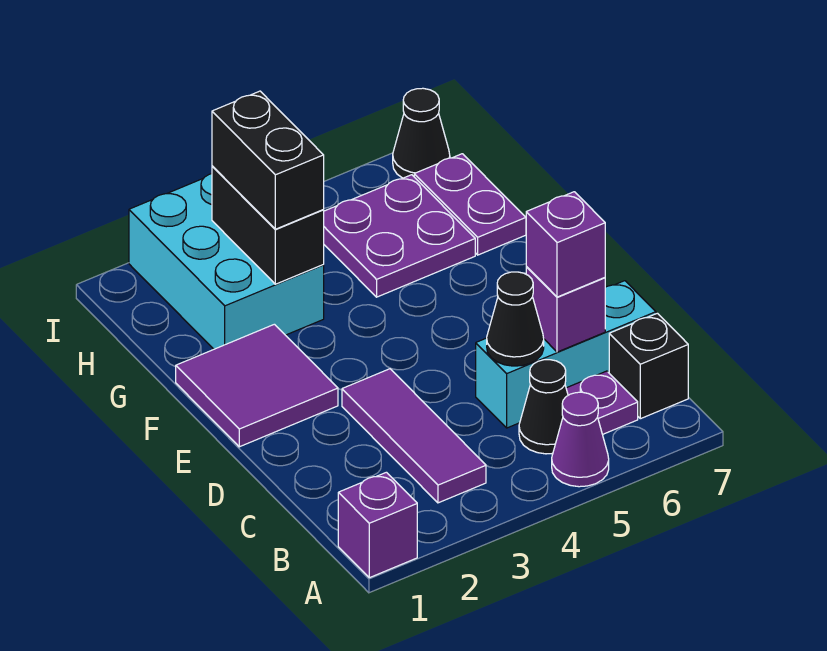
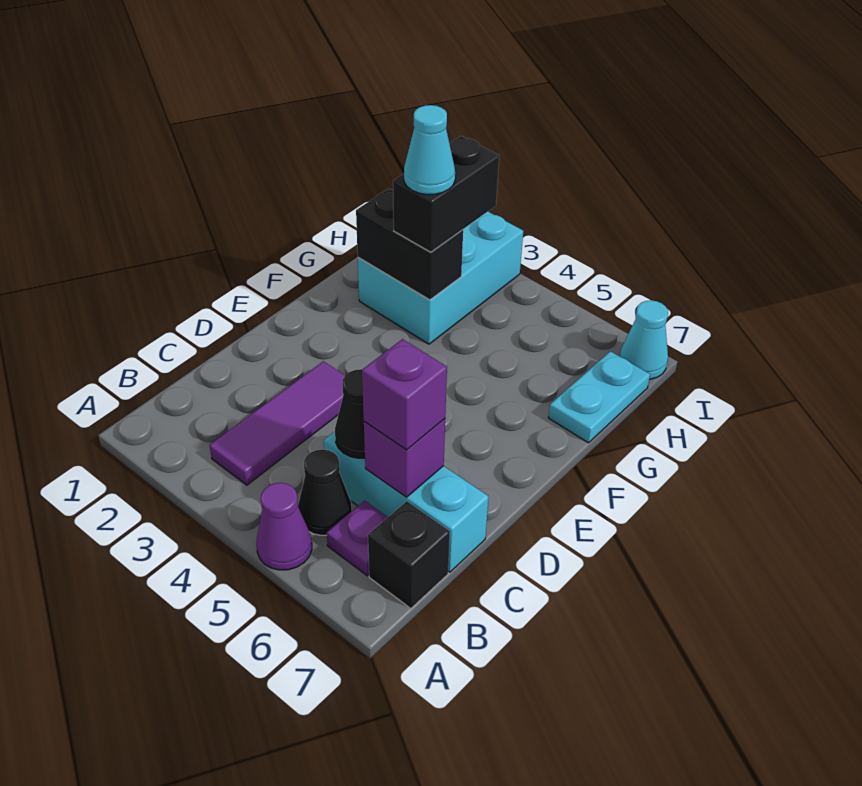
purple brick A1 level 1 -> none
purple tile E1:F2 level 1 -> none
black brick G3:H3 level 2 -> black brick G2:G3 level 2
none -> cyan cone G3 level 4
purple plate G5:H6 level 1 -> none
purple plate G7:H7 level 1 -> cyan plate G7:H7 level 1
black cone I7 level 1 -> cyan cone I7 level 1

